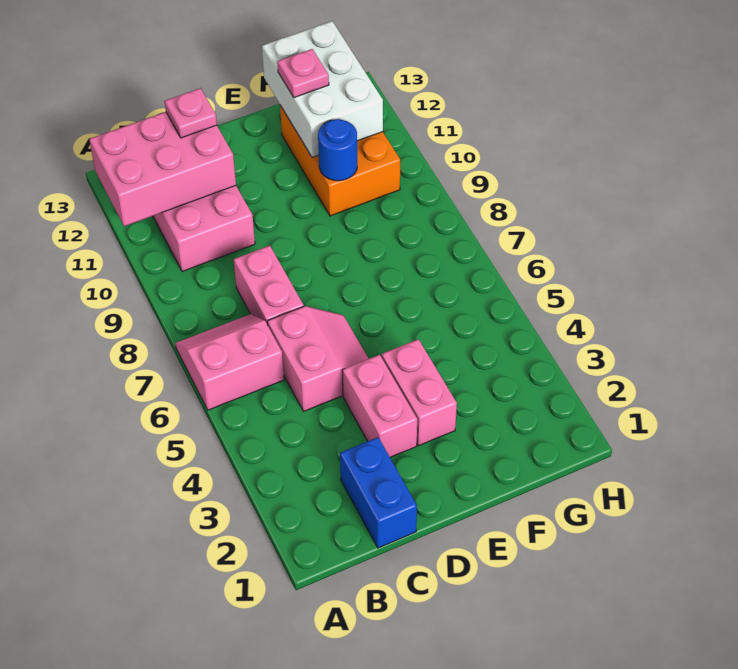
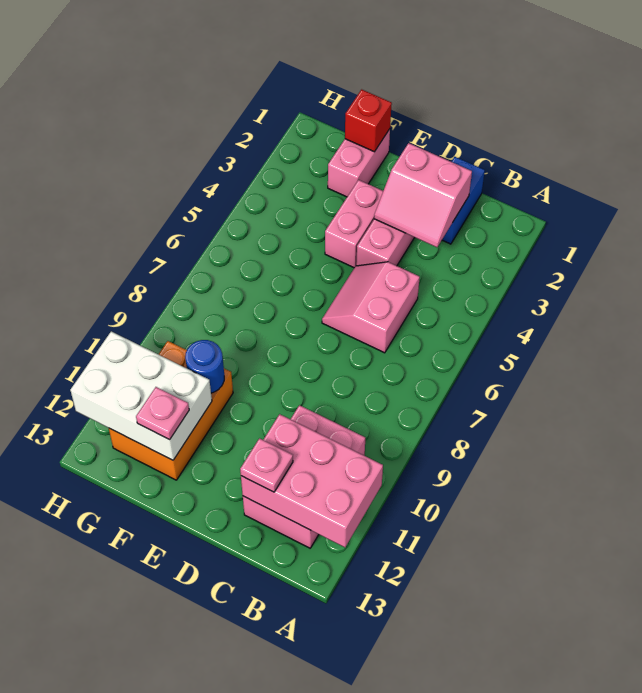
pink slope A6:B7 level 1 top 6 -> pink slope C2:D3 level 2 top 2
pink brick C7:C8 level 1 -> pink brick F1:F2 level 1
none -> red brick F1 level 2
white brick F11:G13 level 2 -> white brick F11:H12 level 2

